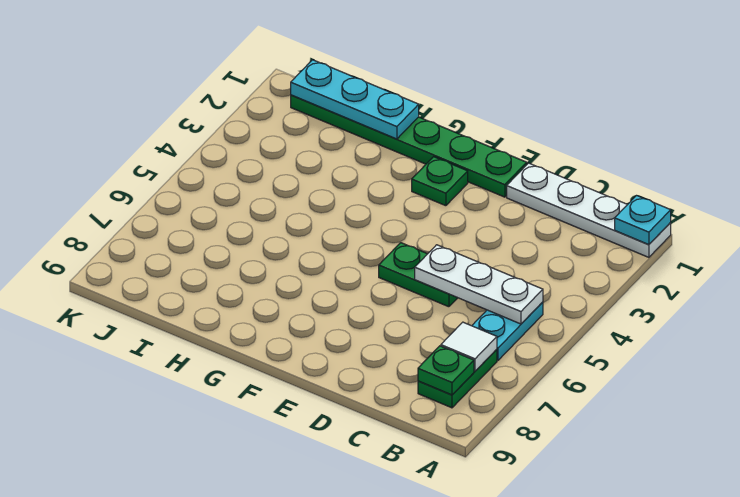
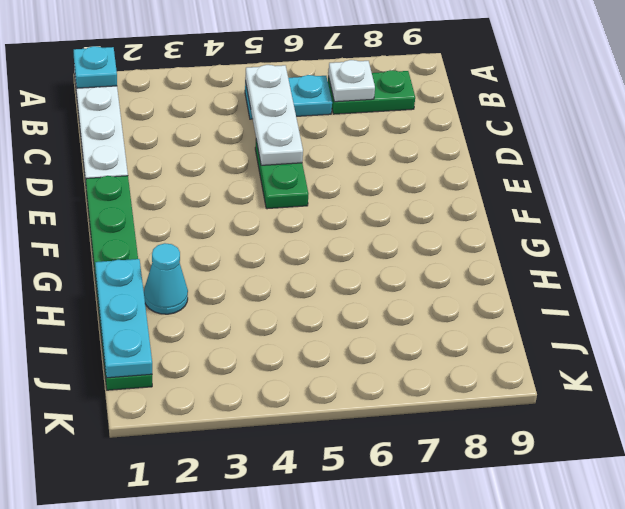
white tile B7 level 2 -> white plate B7 level 2
green plate B8 level 2 -> none
green plate F2 level 1 -> none
none -> cyan cone H2 level 1

